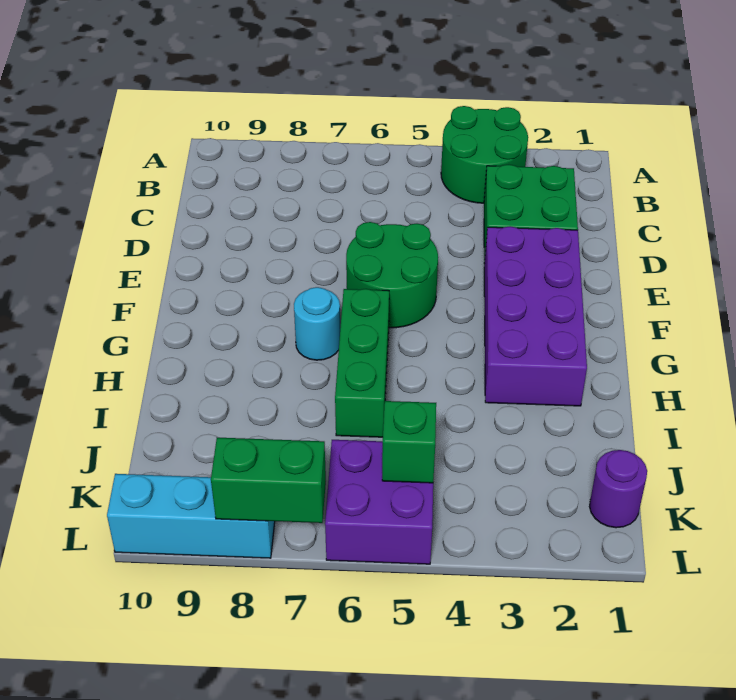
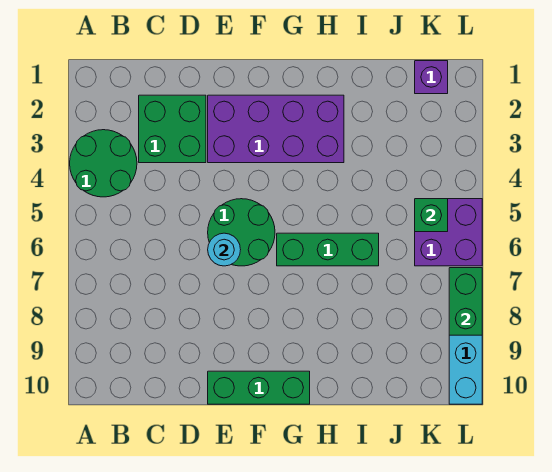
none -> green brick E10:G10 level 1
cyan round brick G7 level 1 -> cyan round brick E6 level 2
purple round brick K1 level 1 -> purple brick K1 level 1

